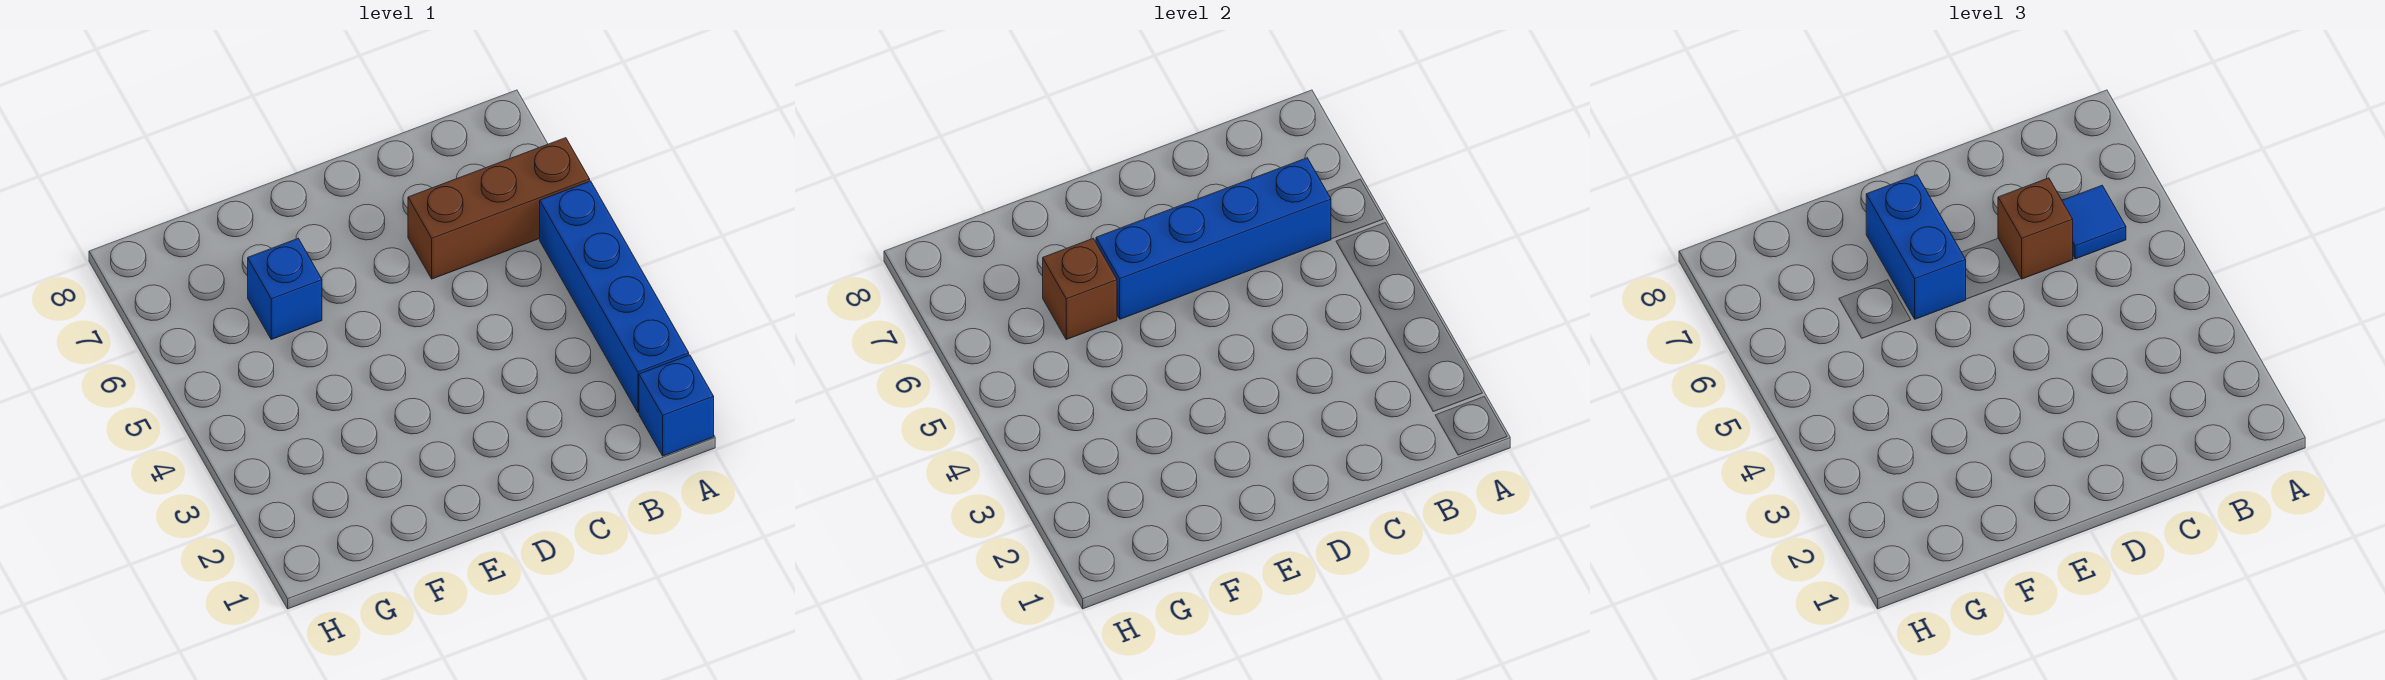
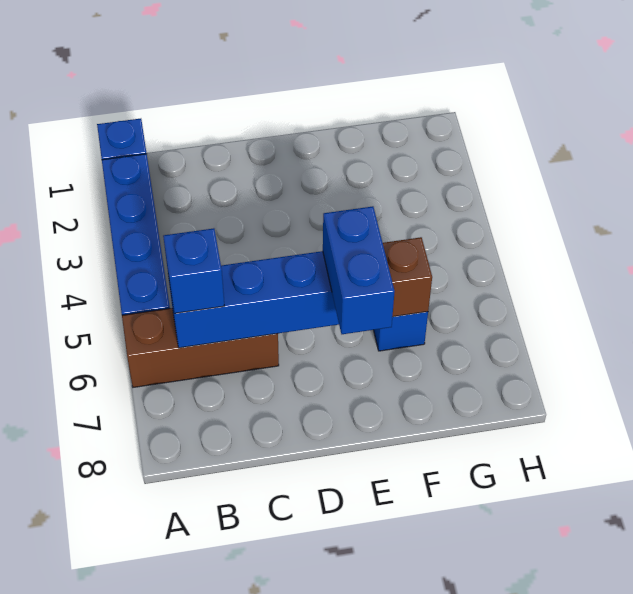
blue tile B6 level 3 -> blue brick B6 level 3
brown brick C6 level 3 -> none

